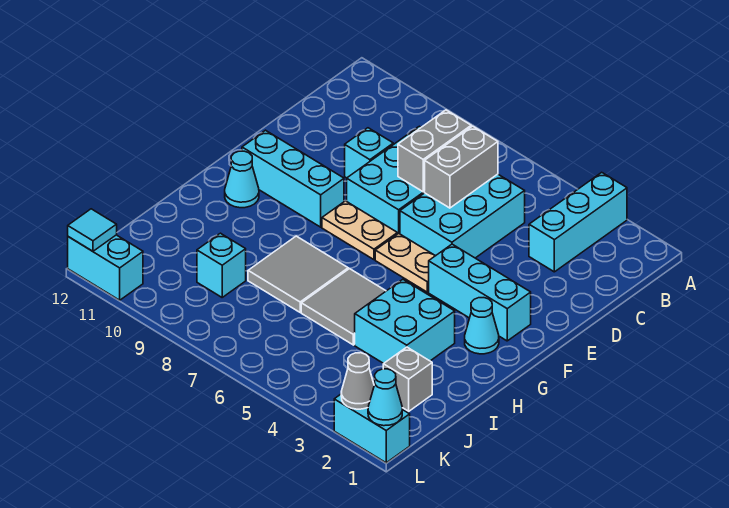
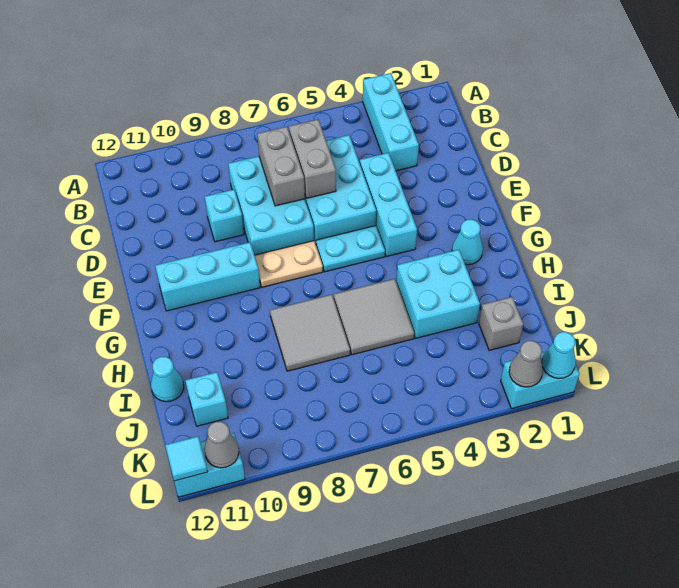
cyan brick F2:F4 level 1 -> cyan brick D4:F4 level 1
tan plate F5:F6 level 1 -> cyan plate F5:F6 level 1
cyan cone G11 level 1 -> cyan cone I12 level 1
cyan brick J9 level 1 -> cyan brick J11 level 1
none -> grey cone L11 level 2

